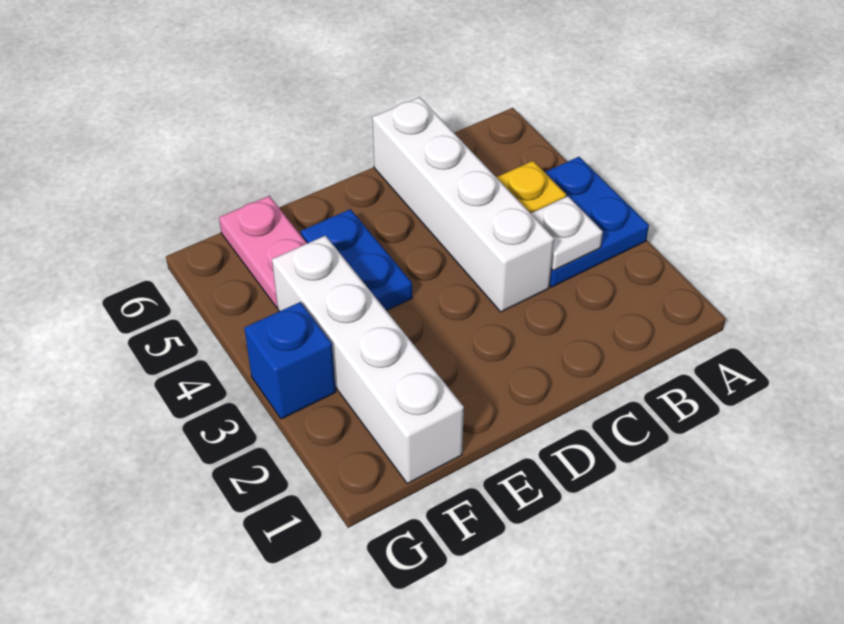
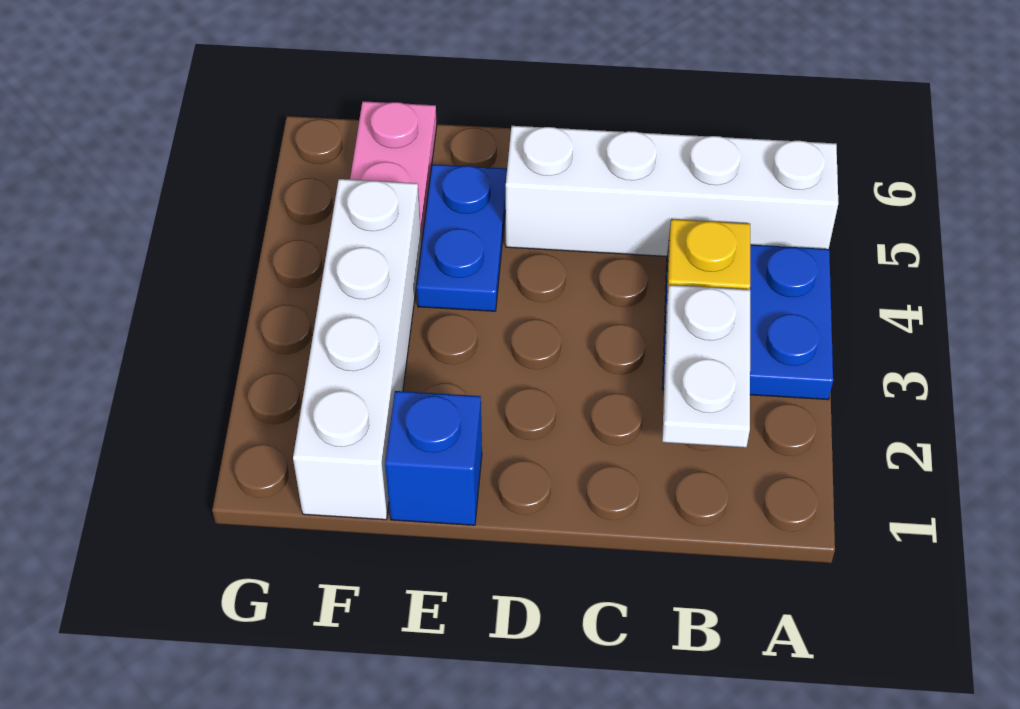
white plate B3 level 2 -> white plate B2:B3 level 2
white brick C3:C6 level 1 -> white brick A5:D5 level 1
blue brick G3 level 1 -> blue brick E1 level 1

